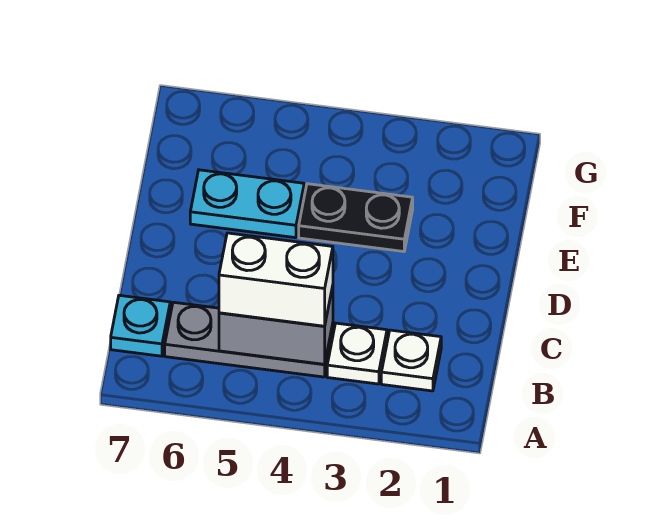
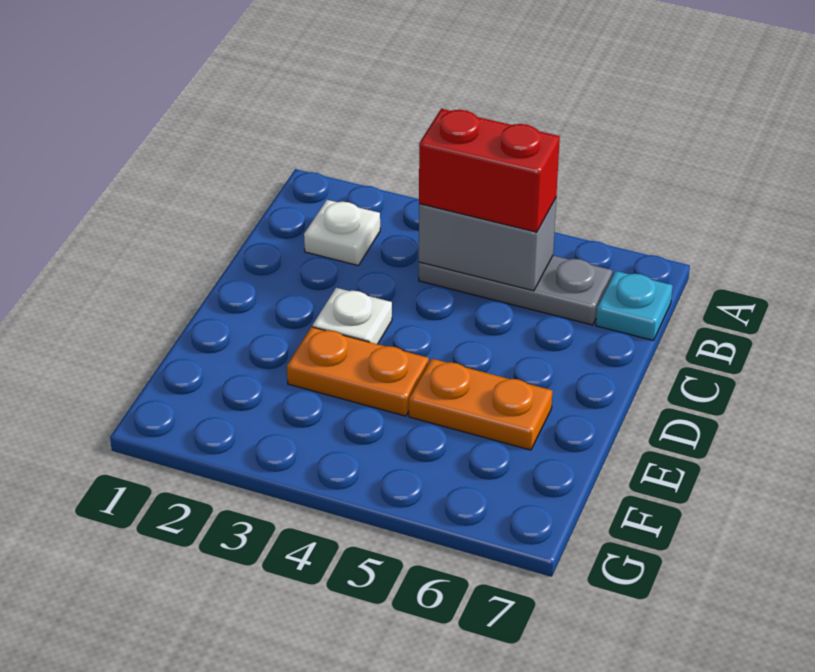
white plate B3 level 1 -> white plate D3 level 1
white brick B4:B5 level 3 -> red brick B4:B5 level 3
black plate E3:E4 level 1 -> orange plate E3:E4 level 1
cyan plate E5:E6 level 1 -> orange plate E5:E6 level 1

